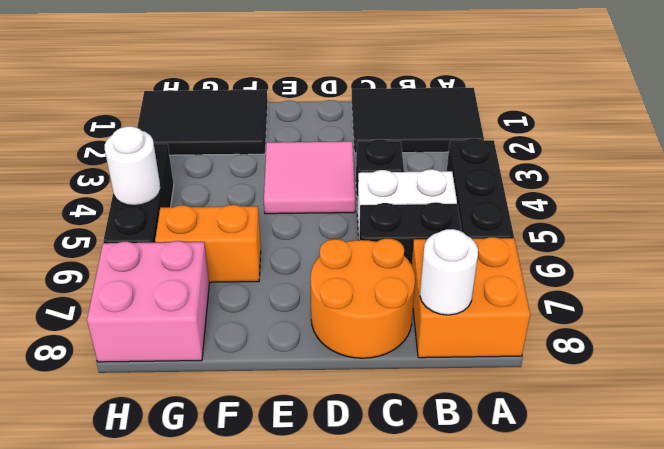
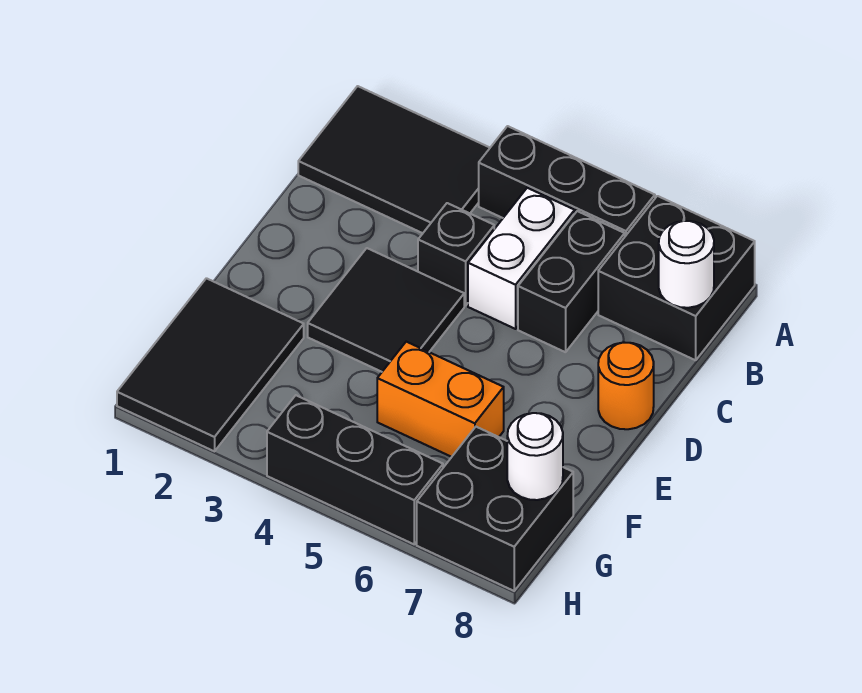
black tile A1:C2 level 1 -> black tile A1:B3 level 1
orange brick A7:B8 level 1 -> black brick A7:B8 level 1
orange round brick C7:D8 level 1 -> orange round brick D8 level 1
pink tile D3:E4 level 1 -> black tile D3:E4 level 1
orange brick F6:G6 level 1 -> orange brick F5:F6 level 1
pink brick G7:H8 level 1 -> black brick G7:H8 level 1
white round brick H5 level 2 -> white round brick G8 level 2

